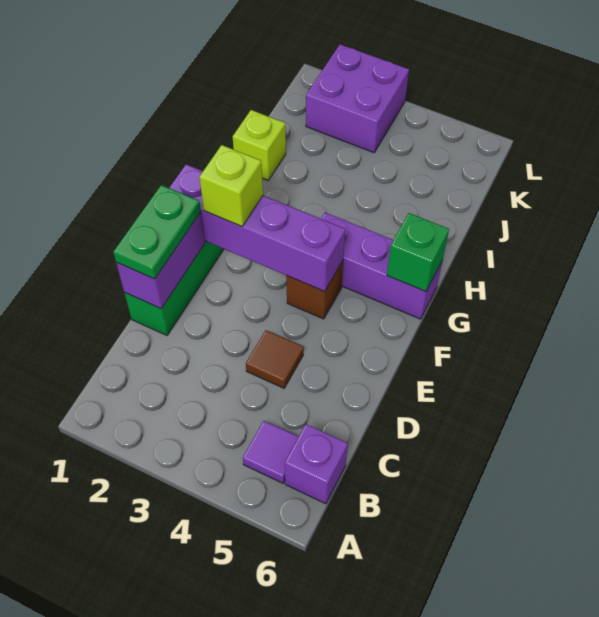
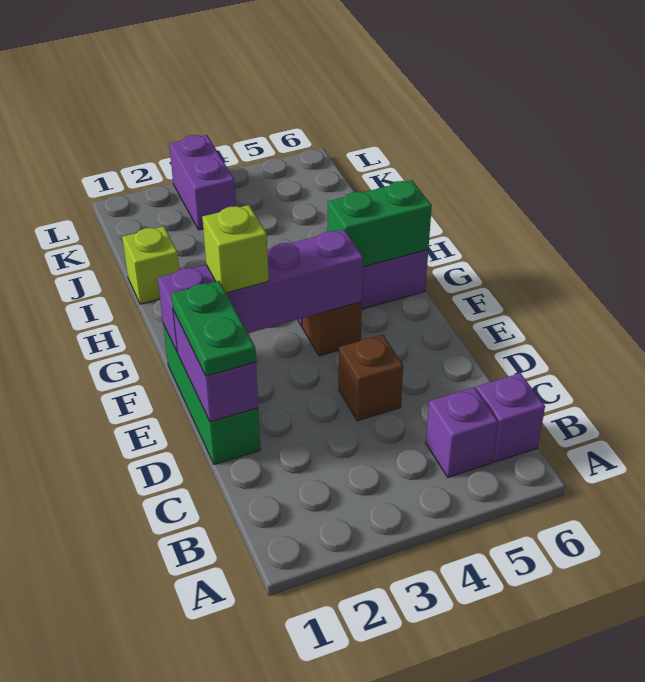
purple tile B5 level 1 -> purple brick B5 level 1
brown tile D4 level 1 -> brown brick D4 level 1
green brick G6 level 2 -> green brick G5:G6 level 2
purple brick K2:L3 level 1 -> purple brick K3:L3 level 1

